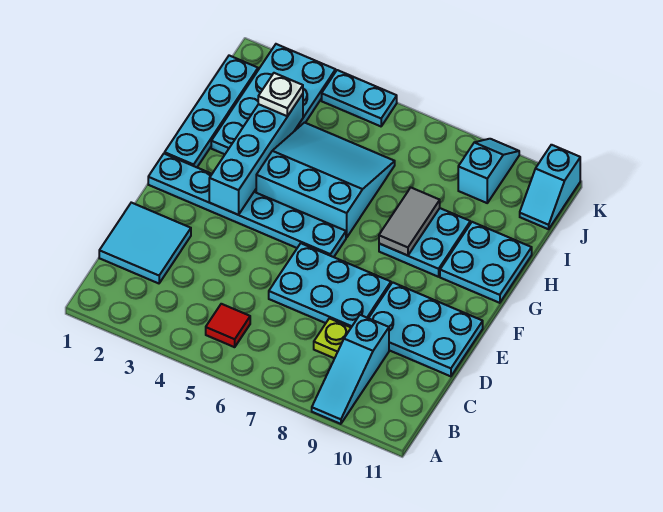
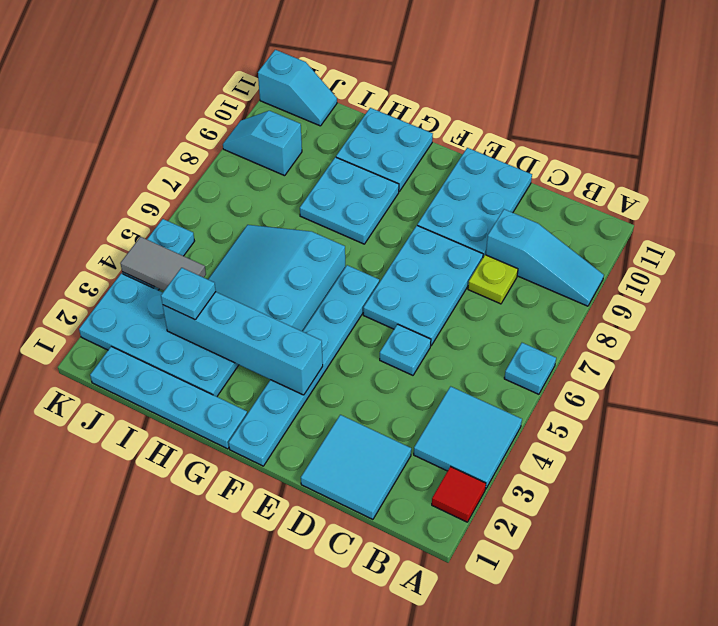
none -> cyan tile A3:B4 level 1
none -> cyan plate A6 level 1
red tile B5 level 1 -> red tile A2 level 1
none -> cyan plate D5 level 1
grey tile G8:H8 level 2 -> grey tile J4:K4 level 2
white plate I3 level 3 -> cyan plate I3 level 3

